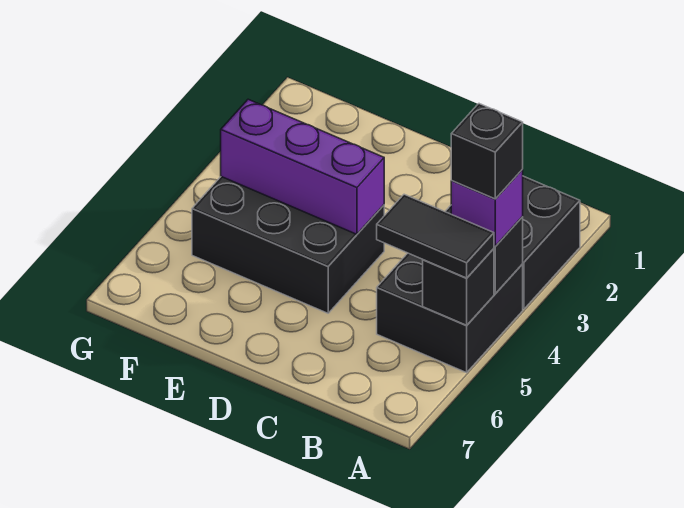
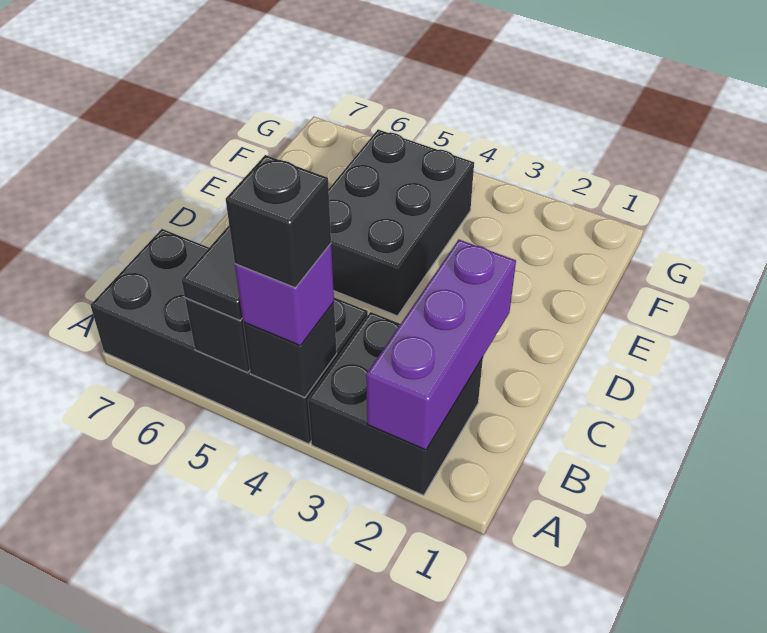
black brick A4:B5 level 1 -> black brick A4:B7 level 1
purple brick D4:F4 level 2 -> purple brick A2:C2 level 2

